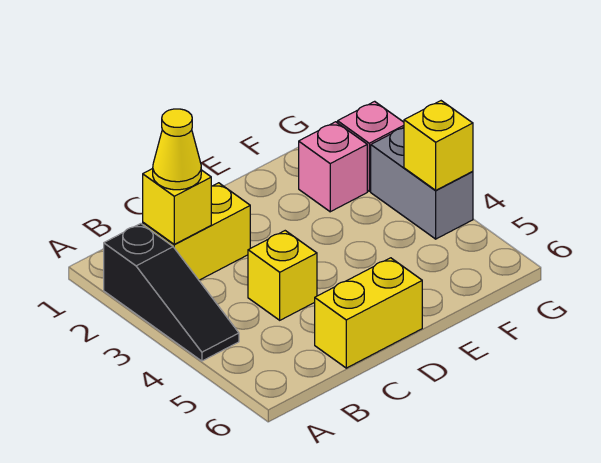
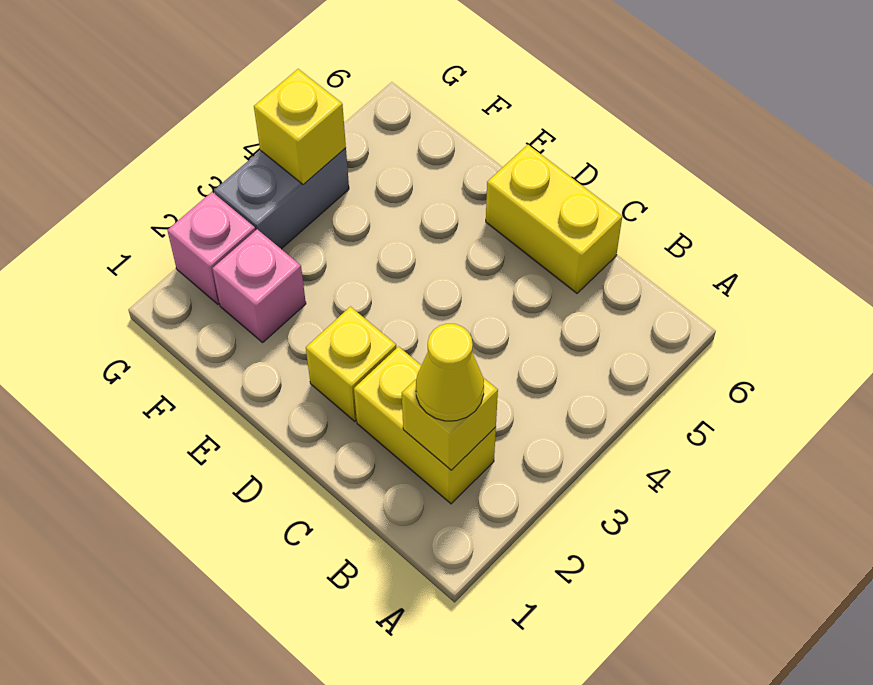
black slope A2:A4 level 1 top 2 -> none
yellow brick C4 level 1 -> yellow brick D2 level 1

